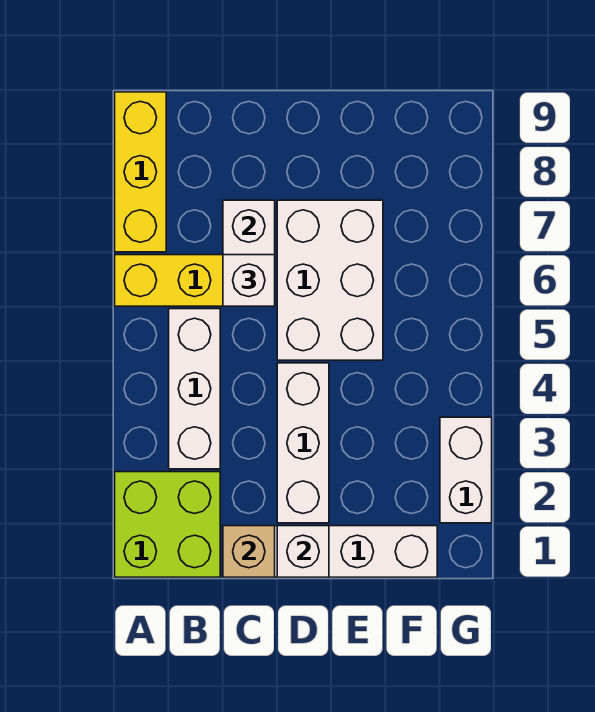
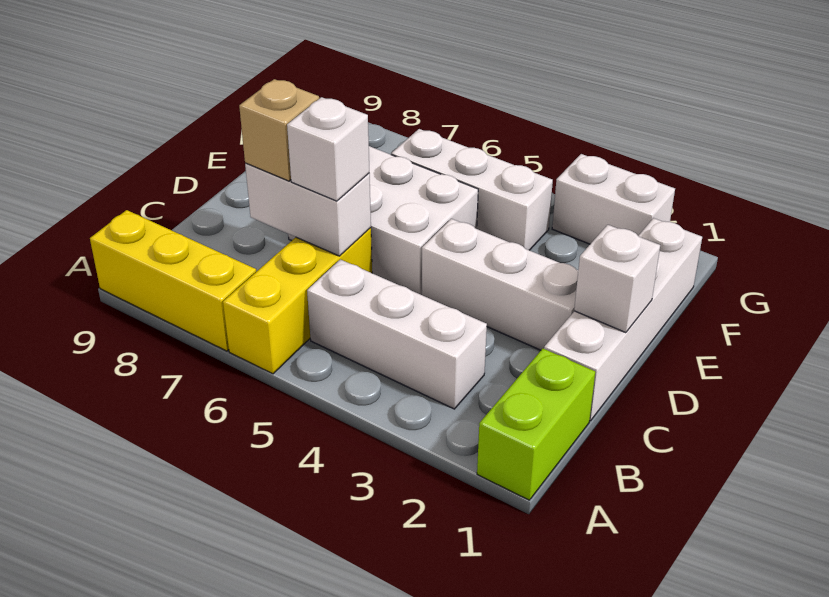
lime brick A1:B2 level 1 -> lime brick A1:B1 level 1
tan brick C1 level 2 -> tan brick C7 level 3
none -> white brick F4:F6 level 1

